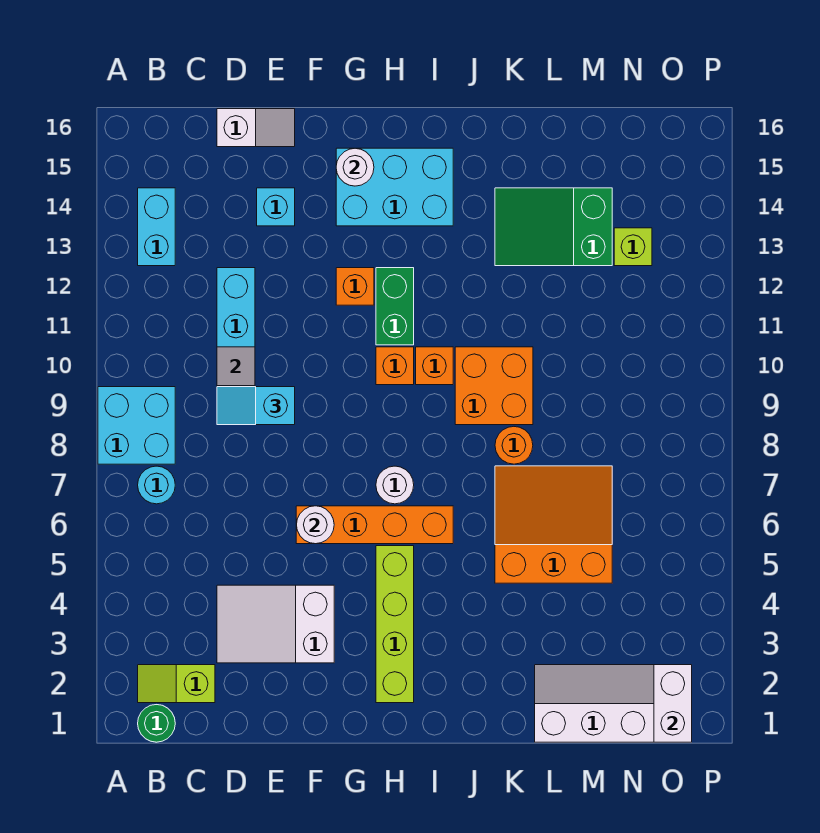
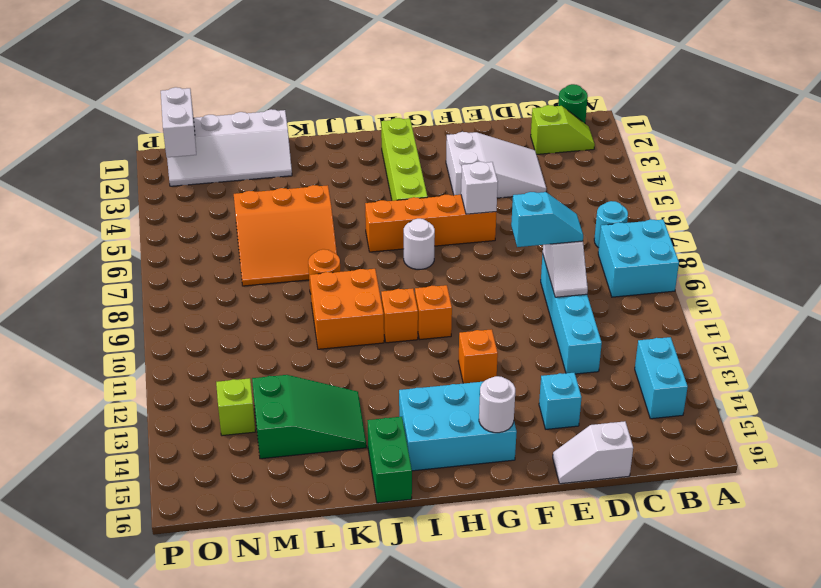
white round brick F6 level 2 -> white brick F6 level 2
green brick H11:H12 level 1 -> green brick J15:J16 level 1

